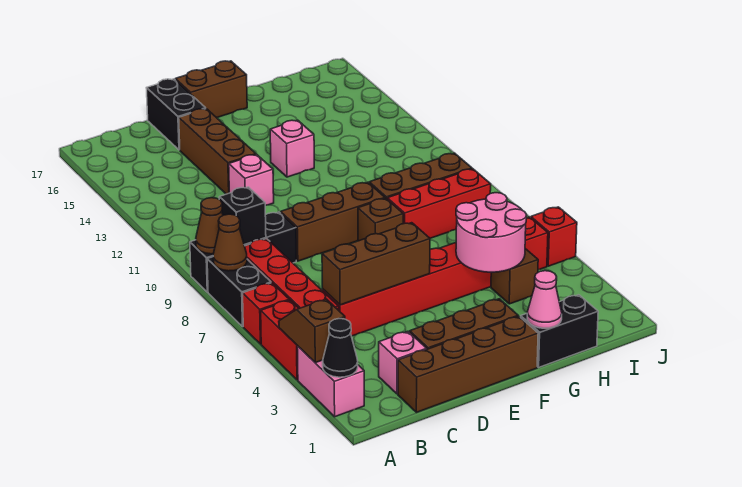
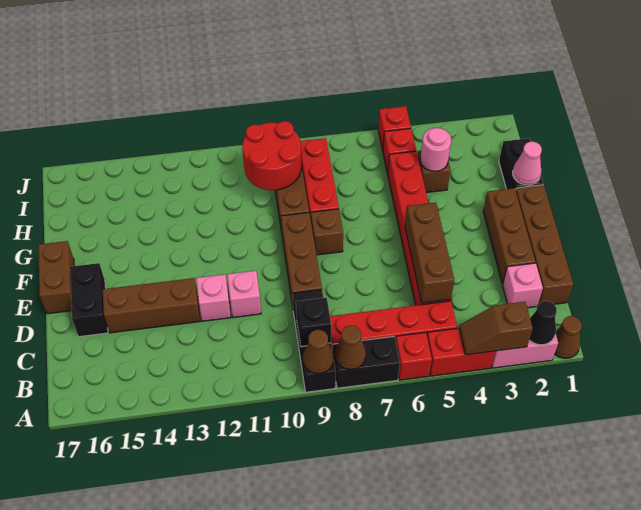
none -> brown cone A1 level 1
black brick D16:D17 level 1 -> black brick D16:E16 level 1
pink brick F13 level 1 -> pink brick D11 level 1
pink round brick G4:H5 level 2 -> pink round brick H4 level 2
none -> red round brick H9:I10 level 2

